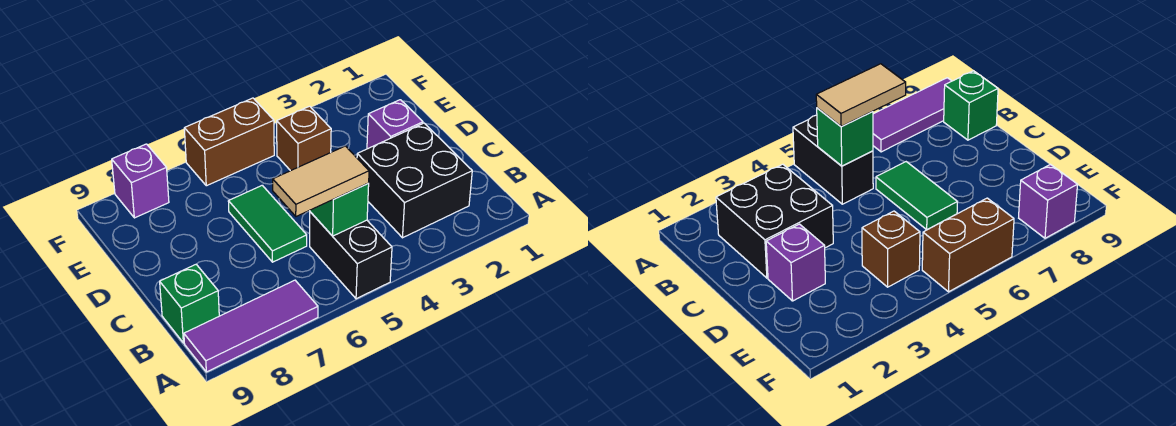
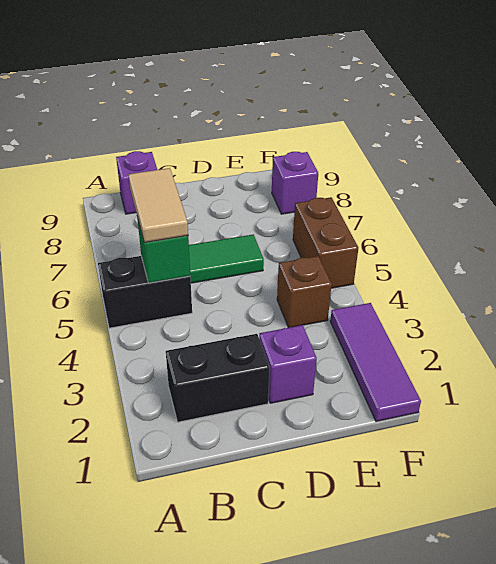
purple tile A7:A9 level 1 -> purple tile F1:F3 level 1
black brick B2:C3 level 1 -> black brick B2:C2 level 1
green brick B9 level 1 -> purple brick B9 level 1

